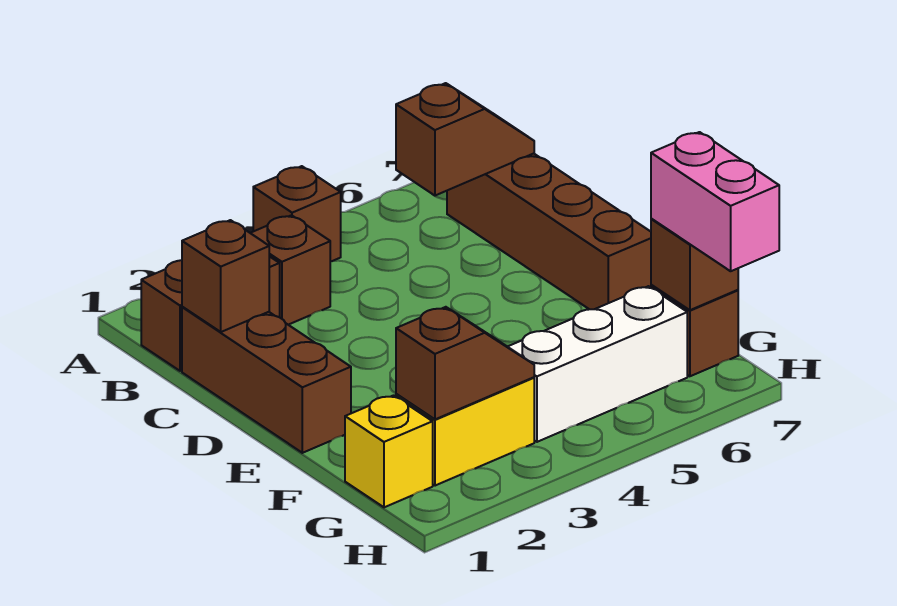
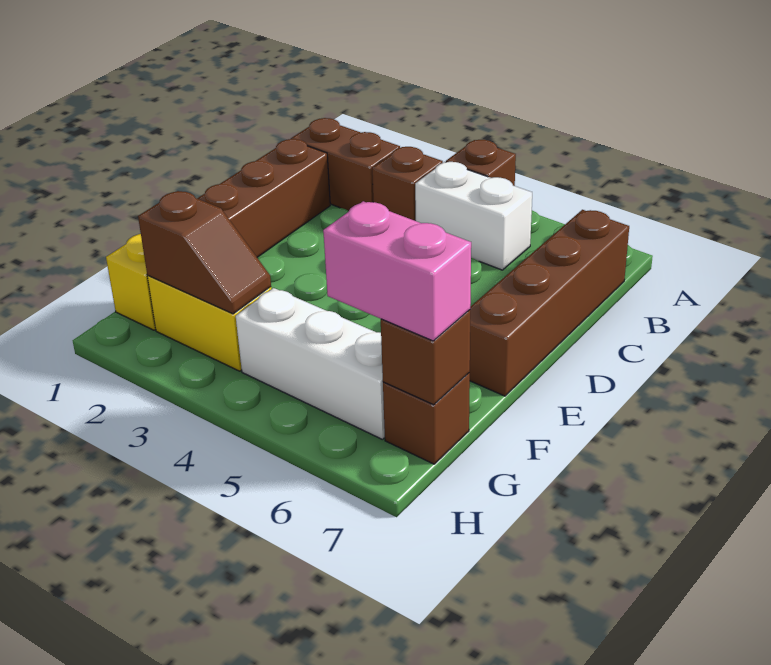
none -> white brick B4:B5 level 1
brown slope B6:B7 level 2 top 6 -> none
brown brick C1 level 2 -> none
pink brick G7:H7 level 3 -> pink brick G6:G7 level 3

